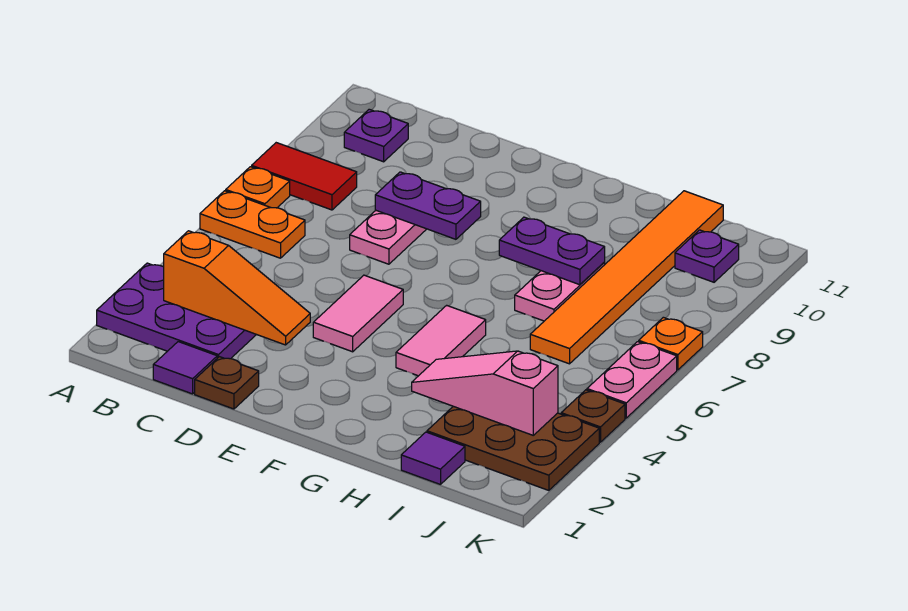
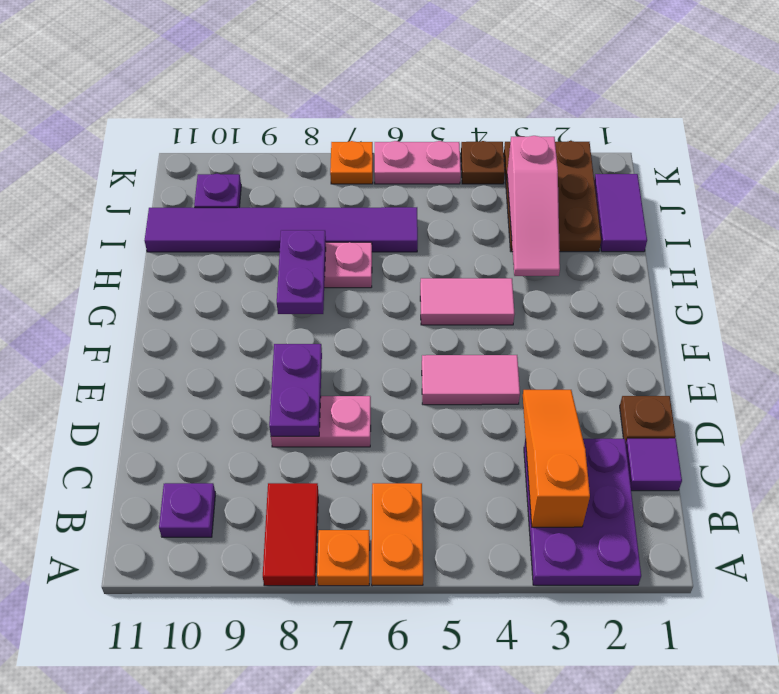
purple tile I1 level 1 -> purple tile I1:J1 level 1
orange tile I6:I11 level 1 -> purple tile I6:I11 level 1

